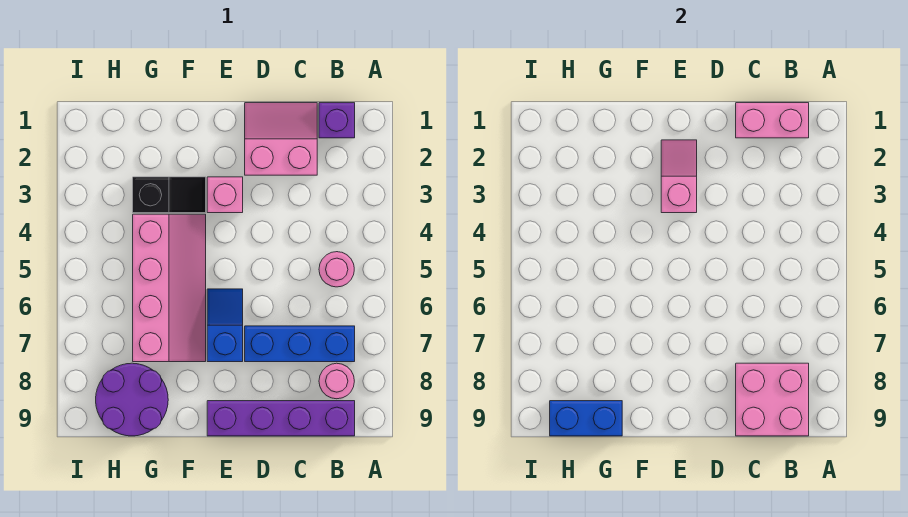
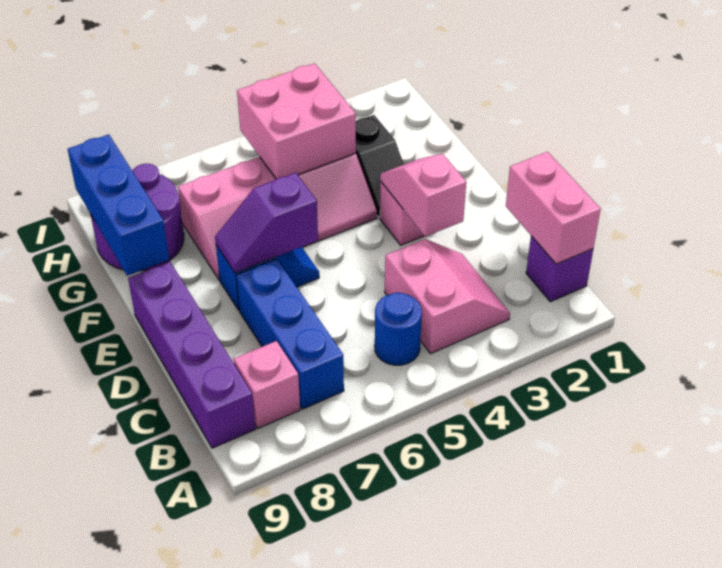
pink round brick B5 level 1 -> blue round brick B5 level 1
pink round brick B8 level 1 -> pink brick B8 level 1
pink brick B8:C9 level 2 -> pink brick G4:H5 level 2
pink slope C1:D2 level 1 top 2 -> pink slope B3:C4 level 1 top 4
pink slope E2:E3 level 2 top 3 -> pink slope D3:E3 level 2 top D
none -> purple slope E6:E7 level 2 top 6
blue brick G9:H9 level 2 -> blue brick F9:H9 level 2

